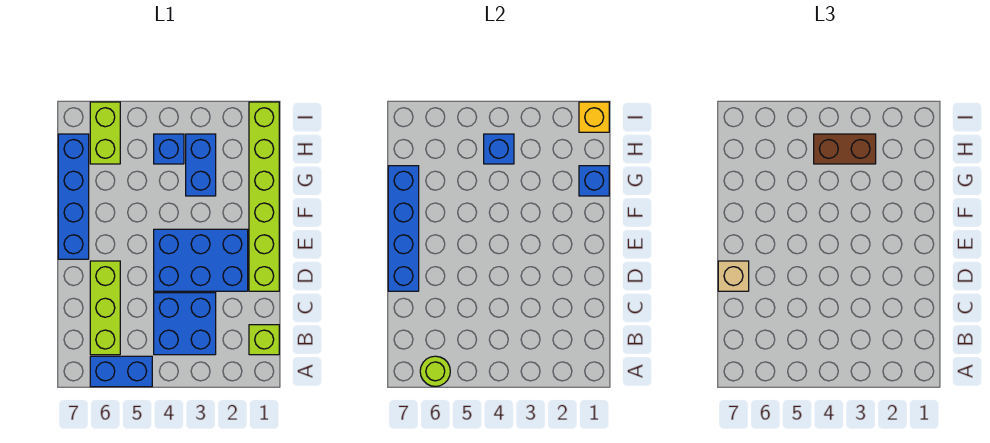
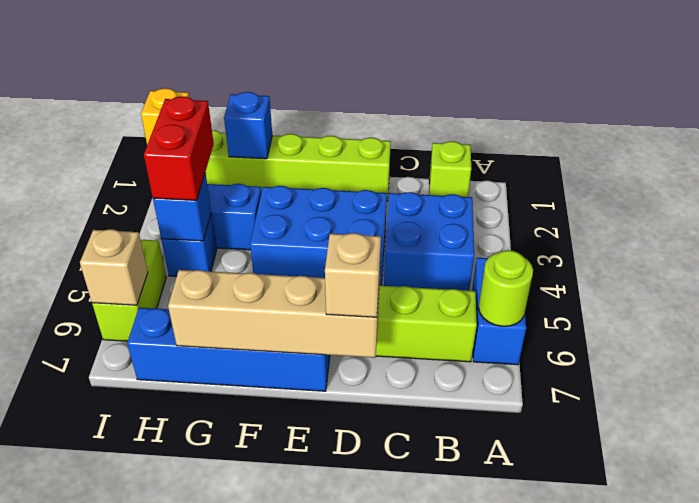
blue brick D2:E4 level 1 -> blue brick D3:F4 level 1
blue brick D7:G7 level 2 -> tan brick D7:G7 level 2
brown brick H3:H4 level 3 -> red brick H3:H4 level 3
lime brick H6:I6 level 1 -> lime brick I5:I6 level 1
none -> tan brick I6 level 2

